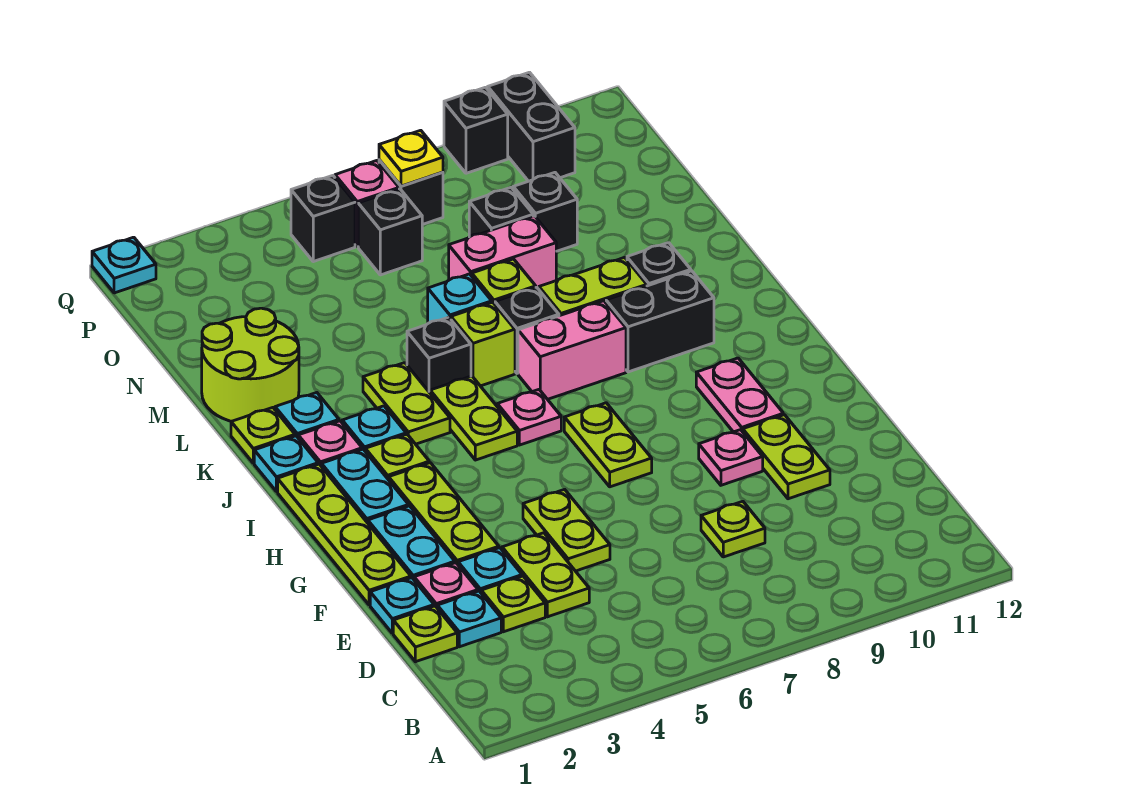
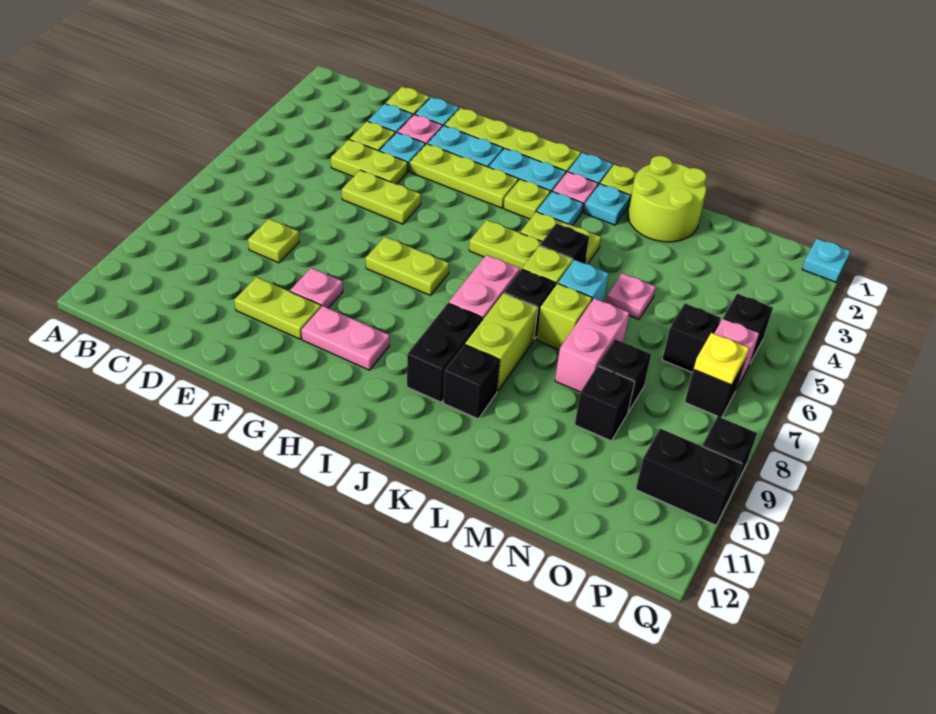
pink plate I6 level 1 -> pink plate M5 level 1

